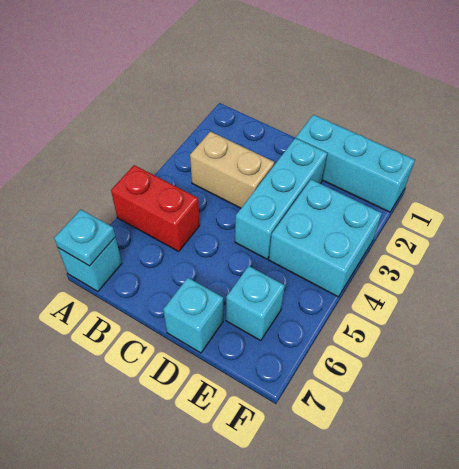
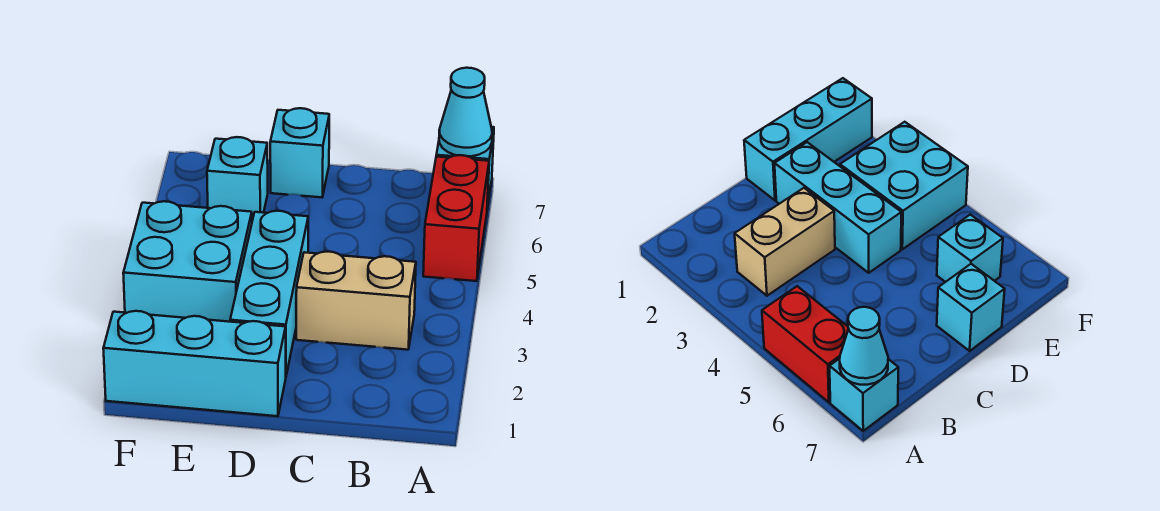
red brick A5:B5 level 1 -> red brick A5:A6 level 1
cyan plate A7 level 2 -> cyan cone A7 level 2

